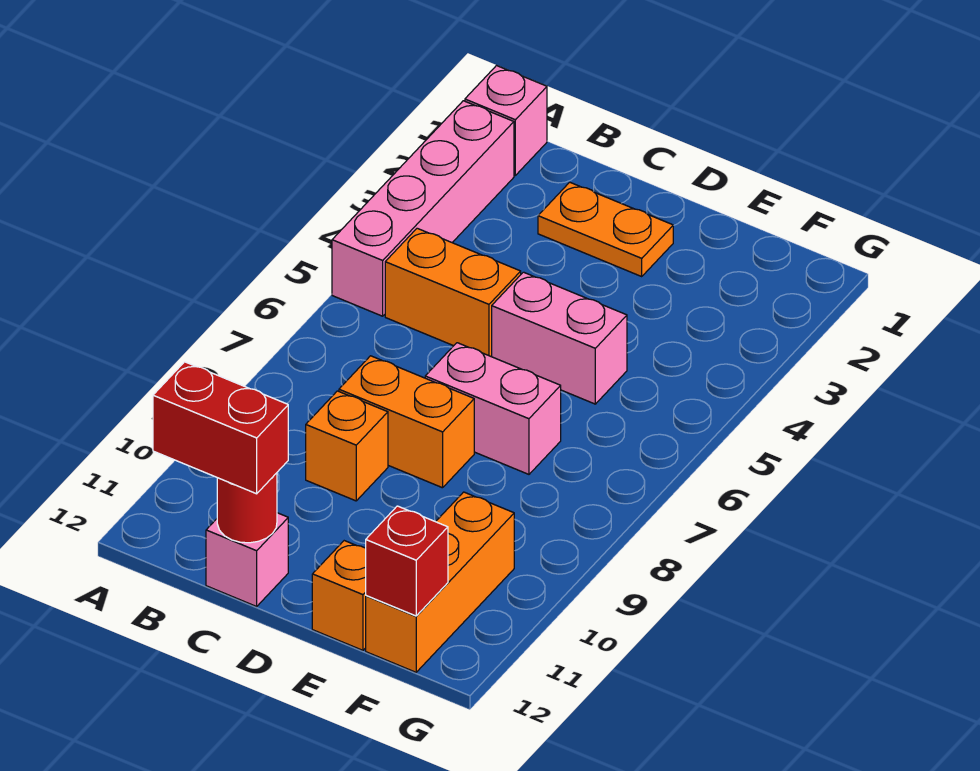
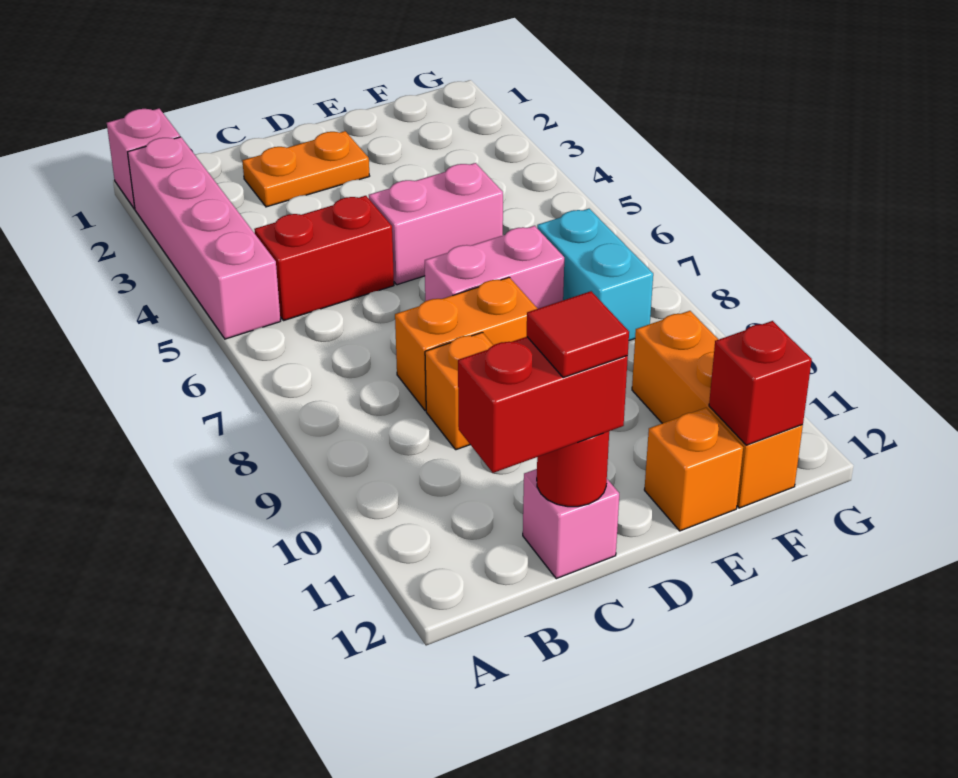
orange brick B5:C5 level 1 -> red brick B5:C5 level 1
none -> red tile C12 level 4
none -> cyan brick F7:F8 level 1

